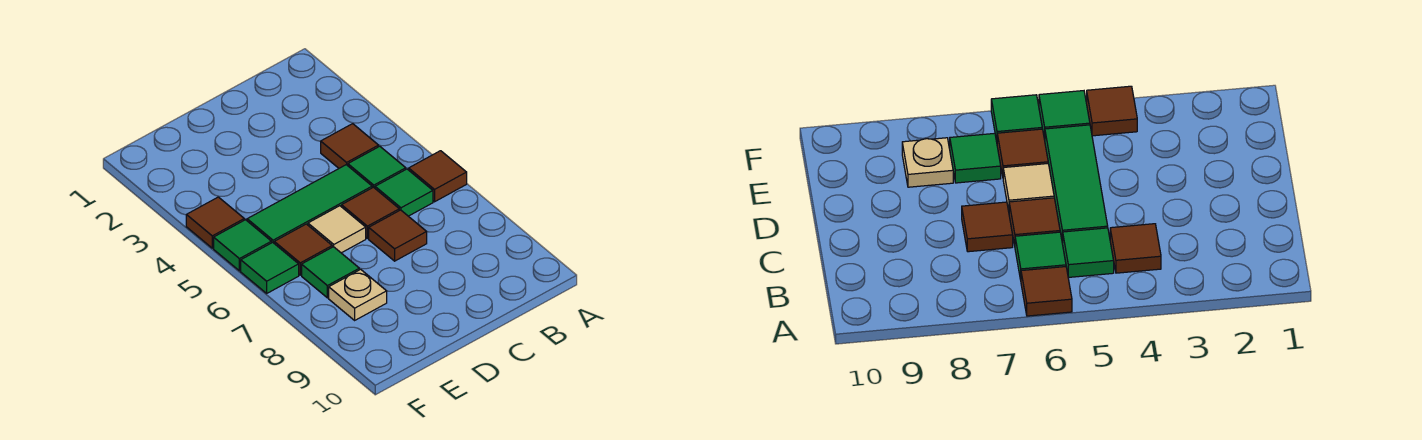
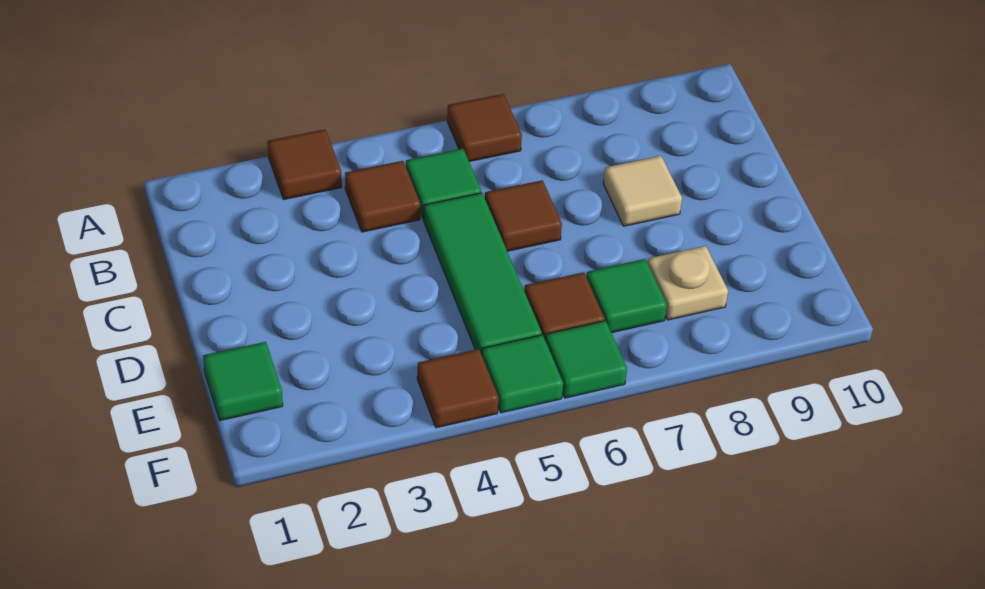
green tile B6 level 1 -> green tile E1 level 1
brown tile C7 level 1 -> brown tile A3 level 1
tan tile D6 level 1 -> tan tile C8 level 1

